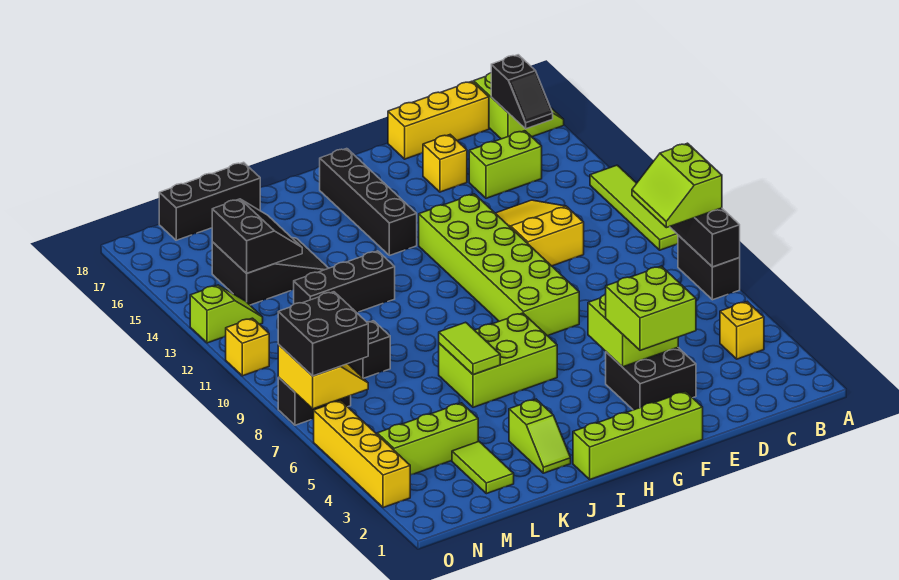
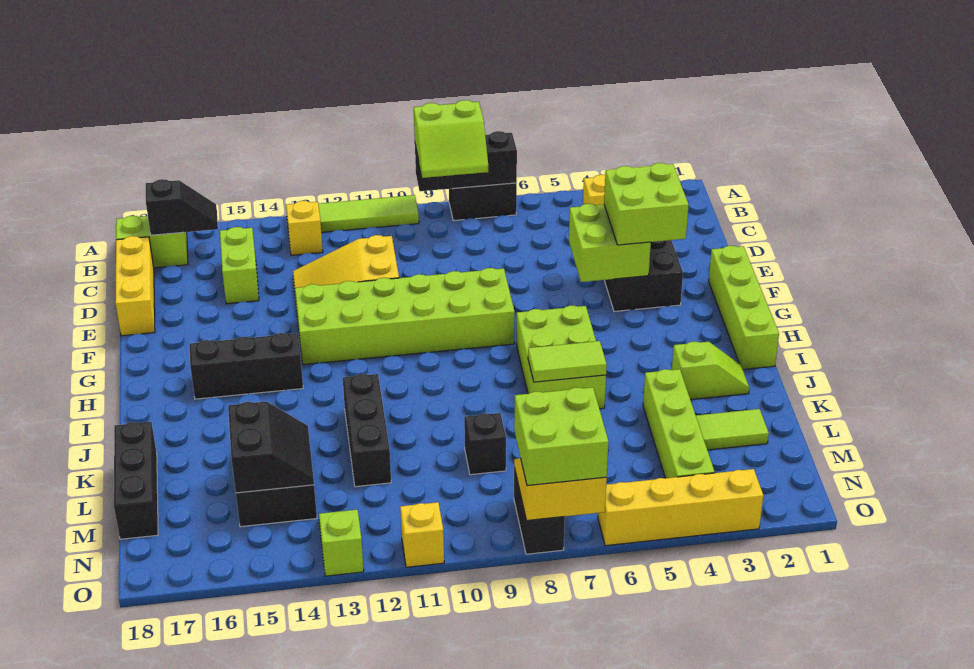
yellow brick E16 level 1 -> yellow brick B13 level 1
black brick H14:H17 level 1 -> black brick H14:H16 level 1
lime brick L4:N4 level 1 -> lime brick K4:N4 level 1
black slope L14:M15 level 2 top M -> black slope L14:M15 level 2 top 15
black brick N7:O8 level 3 -> lime brick N7:O8 level 3

